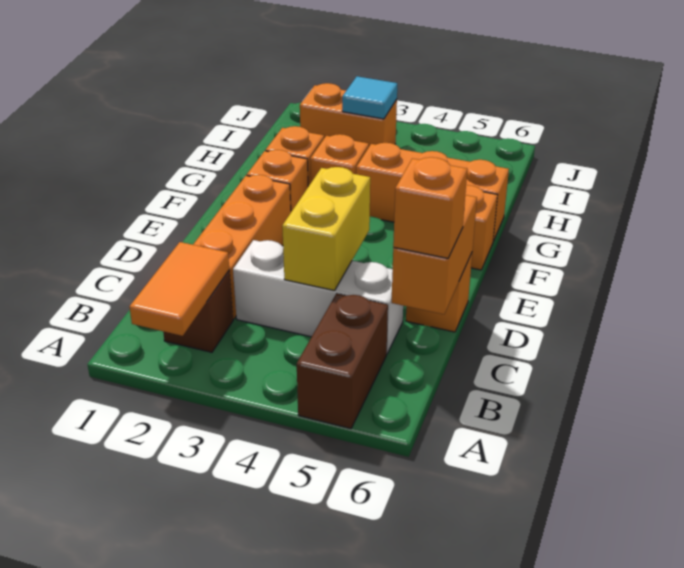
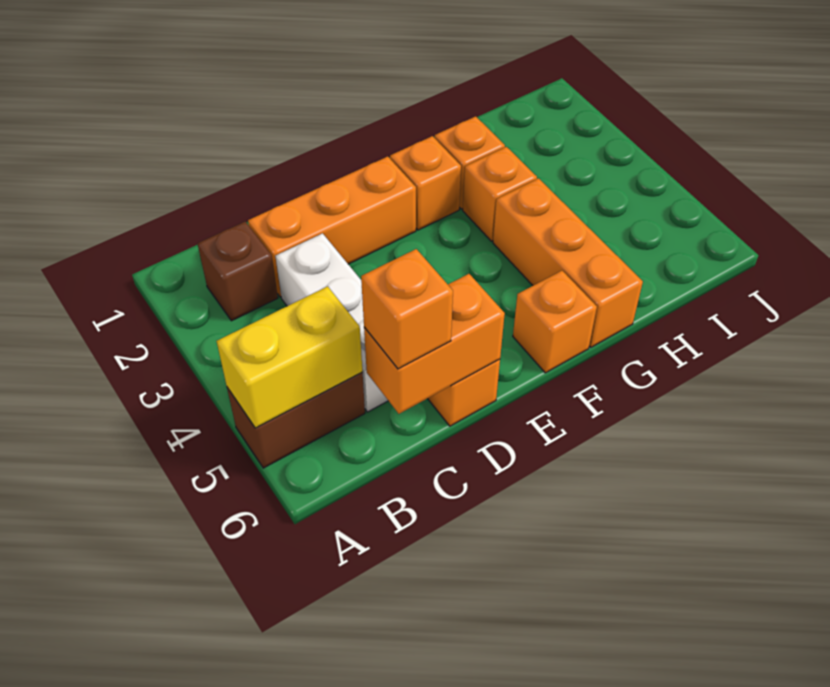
orange tile A2:B2 level 2 -> none
yellow brick C4:D4 level 2 -> yellow brick A5:B5 level 2
orange brick I2:I3 level 1 -> none
cyan tile I3 level 2 -> none

